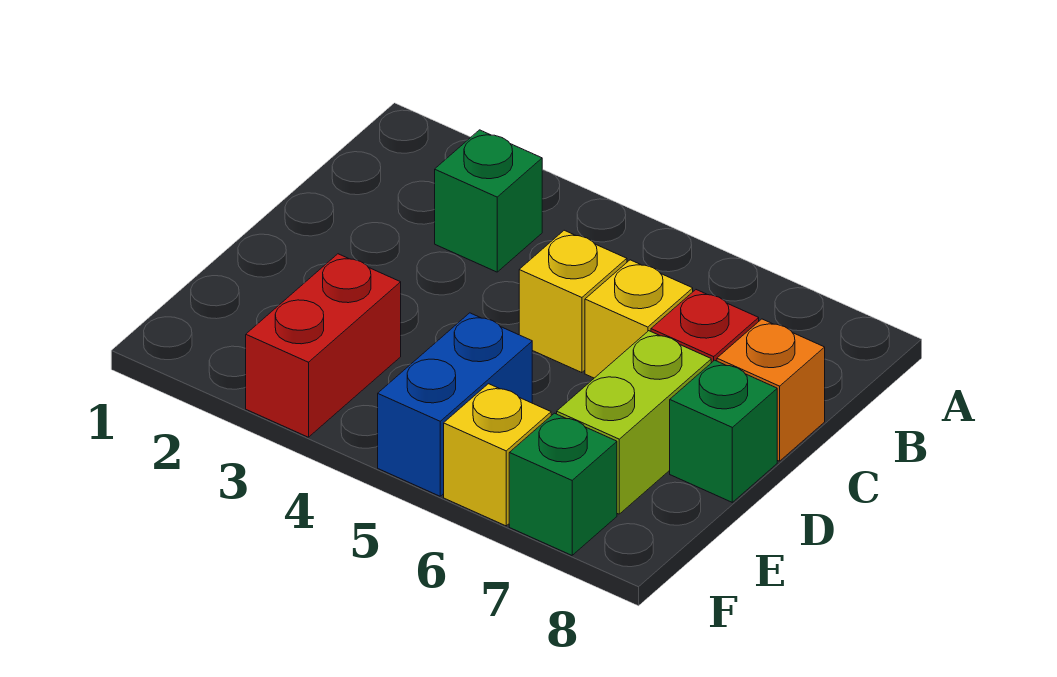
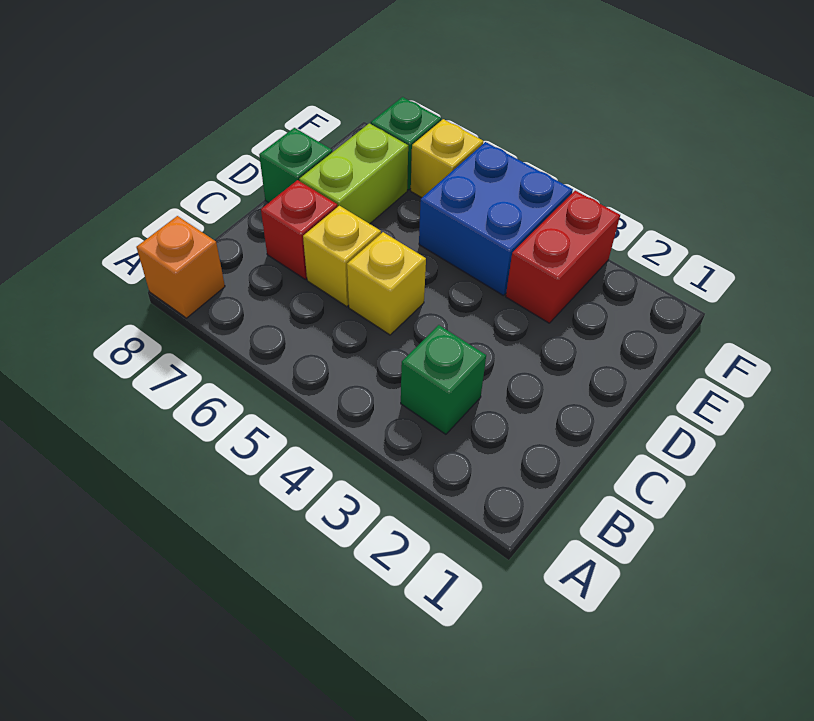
orange brick C8 level 1 -> orange brick A8 level 1
blue brick E5:F5 level 1 -> blue brick E4:F5 level 1

